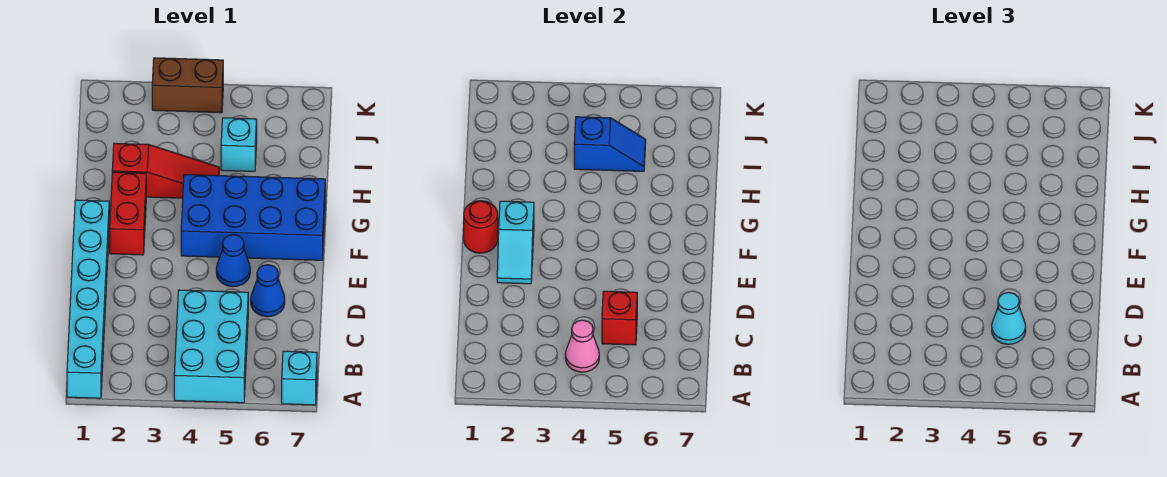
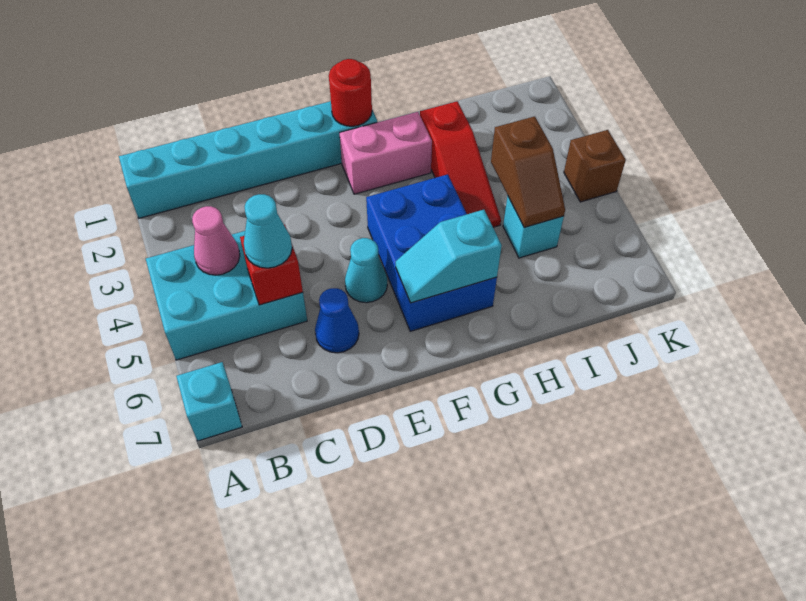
cyan slope E2:F2 level 2 top F -> cyan slope F6:G6 level 2 top G
blue cone E5 level 1 -> cyan cone E5 level 1
red brick F2:G2 level 1 -> pink brick F2:G2 level 1
blue brick F4:G7 level 1 -> blue brick F4:G6 level 1
blue slope I4:I5 level 2 top 4 -> brown slope I4:I5 level 2 top 4
brown brick K3:K4 level 1 -> brown brick K4 level 1

